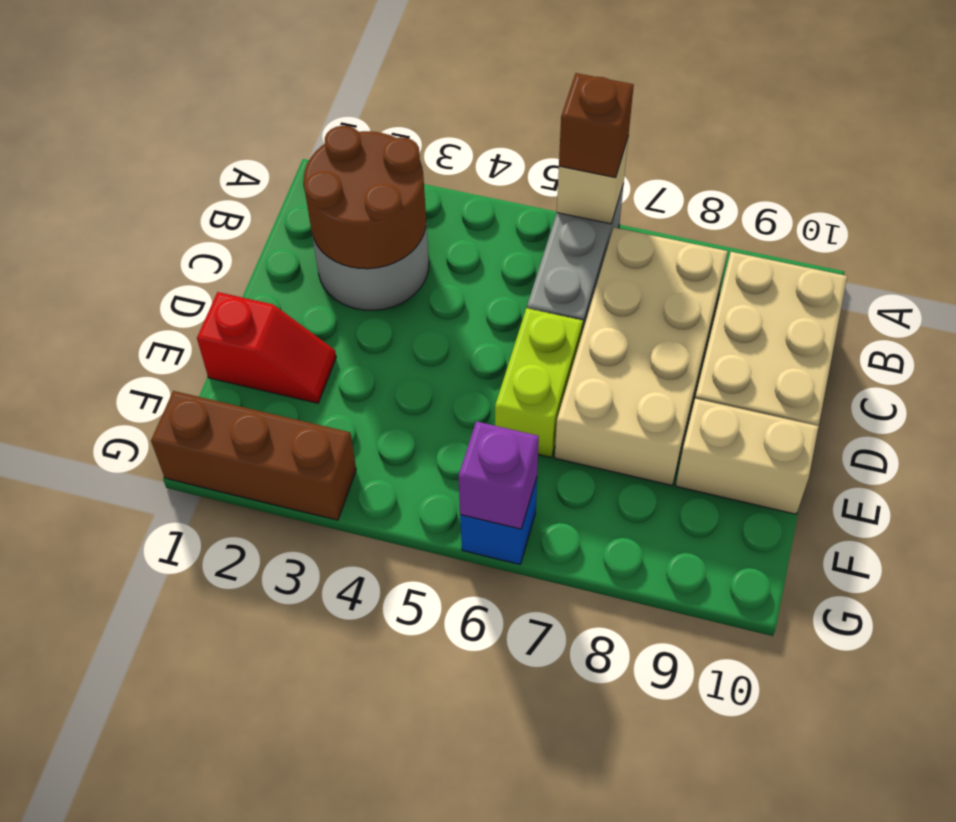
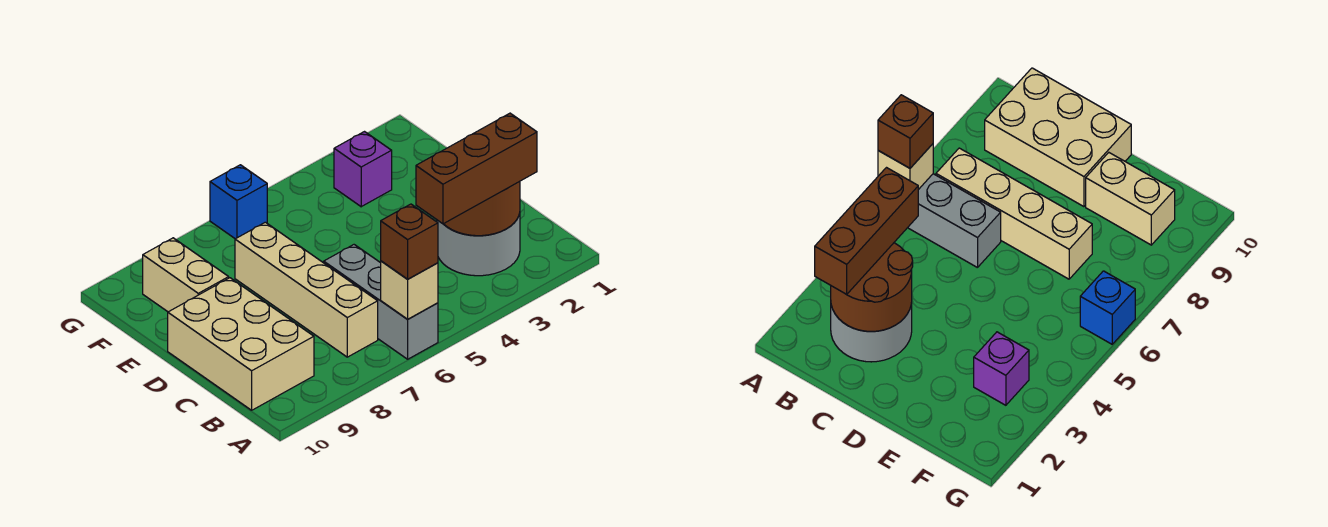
tan brick B7:E8 level 1 -> tan brick B7:E7 level 1
lime brick D6:E6 level 1 -> none
red slope E1:E2 level 1 top 1 -> none
tan brick E9:E10 level 1 -> tan brick E9:F9 level 1
brown brick G1:G3 level 1 -> brown brick B2:B4 level 3
purple brick G6 level 2 -> purple brick F3 level 1

